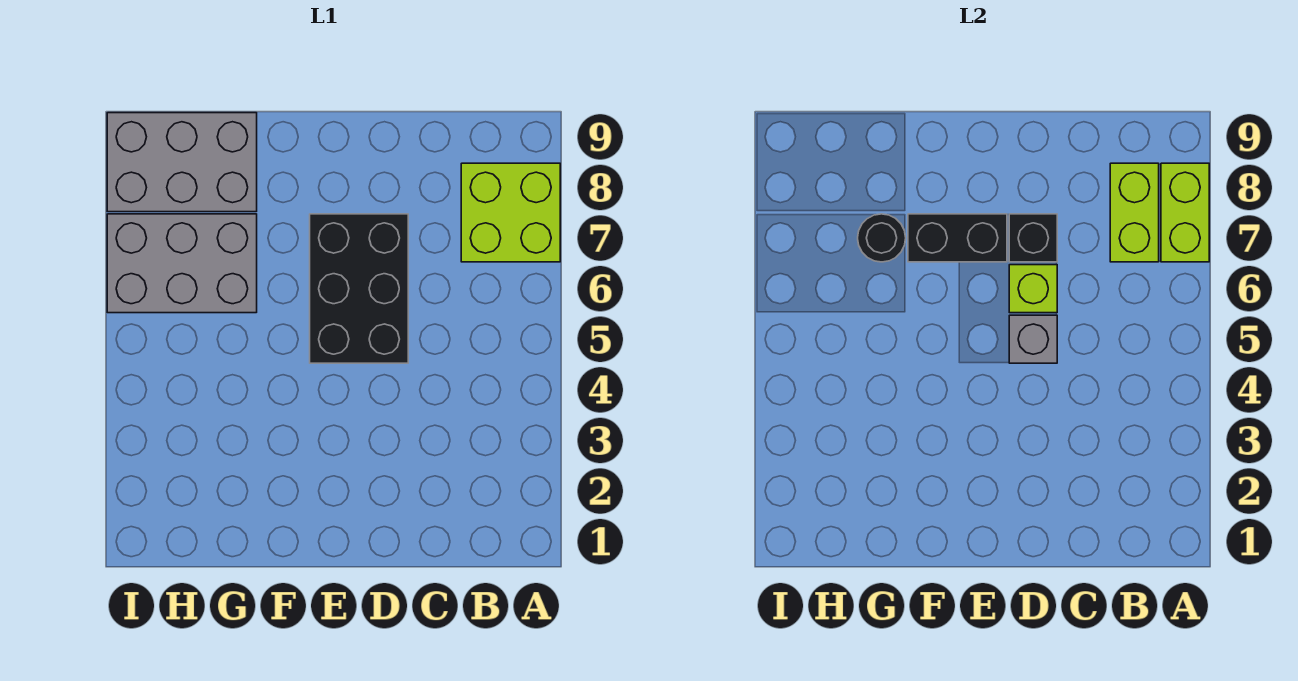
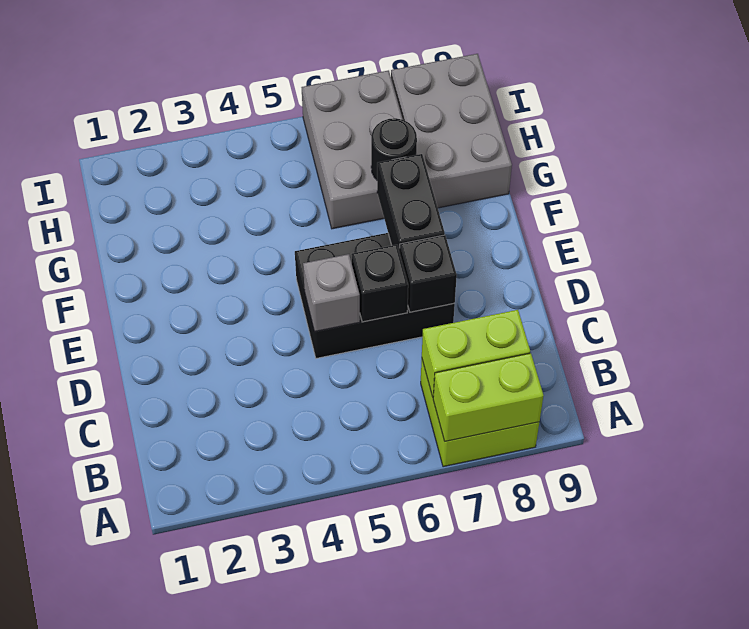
lime brick D6 level 2 -> black brick D6 level 2

